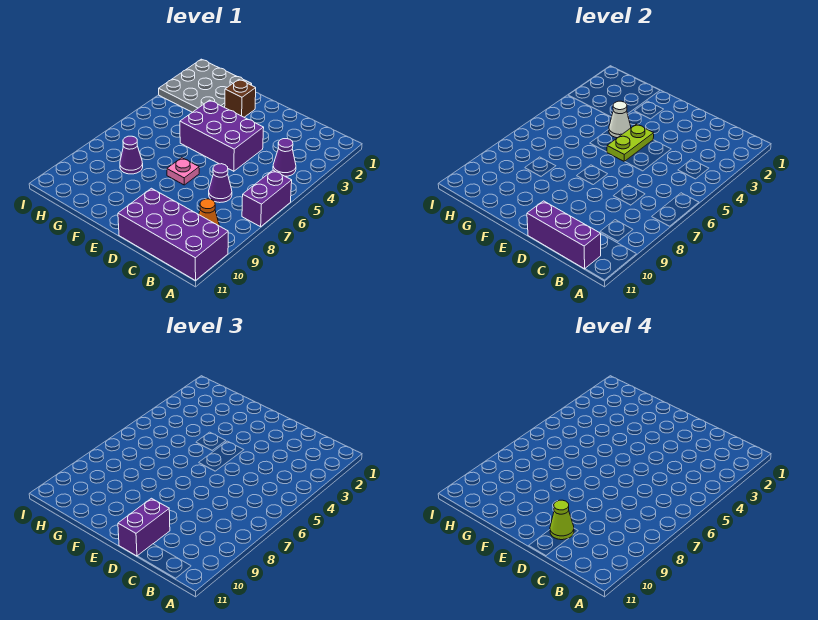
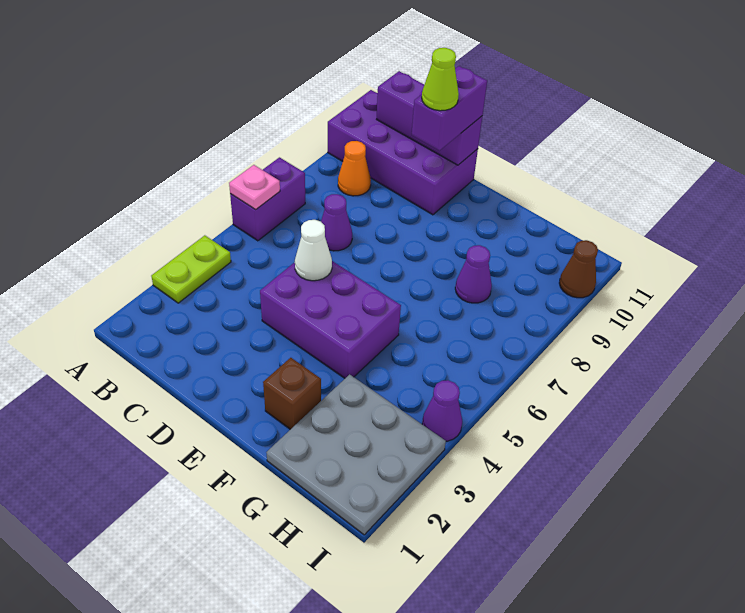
purple cone B4 level 1 -> purple cone I4 level 1
lime plate E4:E5 level 2 -> lime plate A3:A4 level 1
pink plate E7 level 1 -> pink plate A6 level 2
white cone F4 level 2 -> white cone D5 level 2
none -> brown cone I10 level 1

